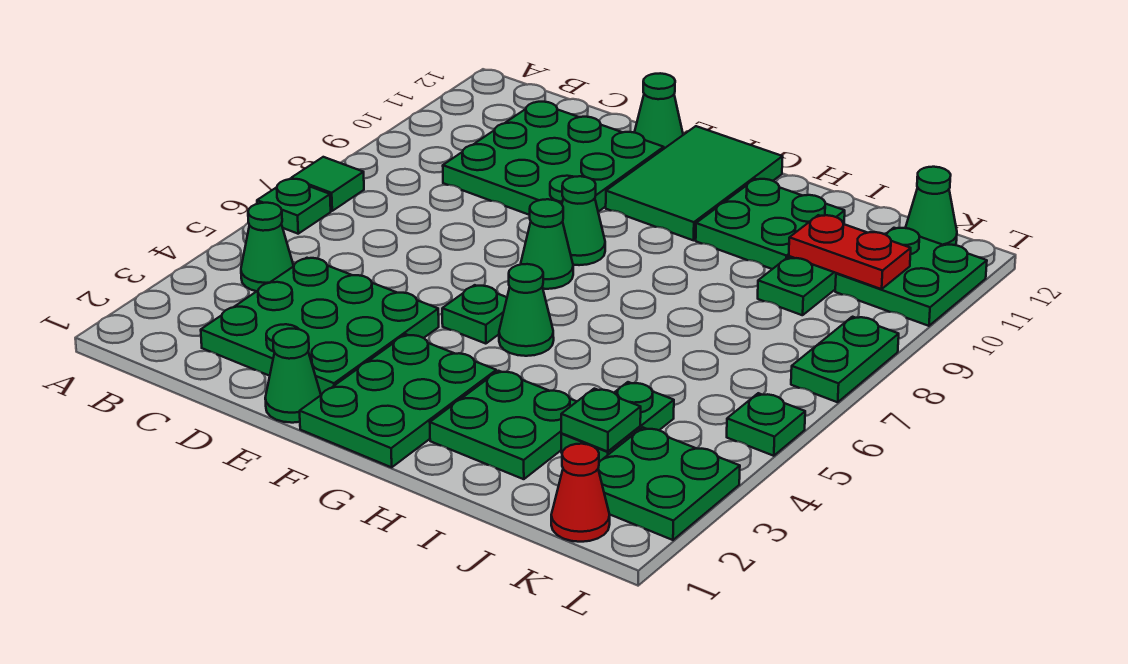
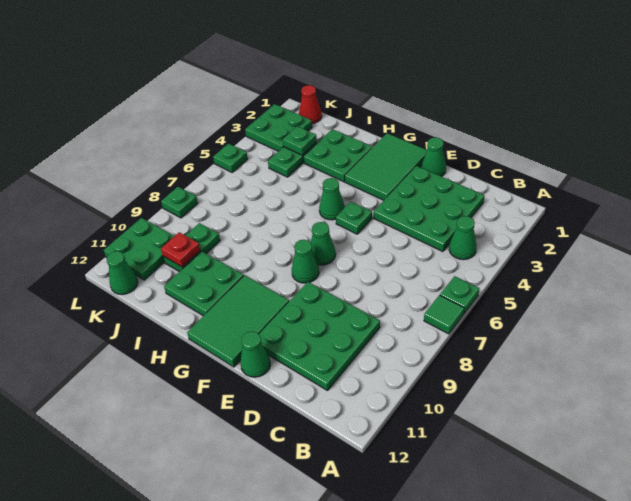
green plate F1:G3 level 1 -> green tile F1:G3 level 1
red plate J10:K10 level 2 -> red plate J10 level 2
green plate L7:L8 level 1 -> green plate L8 level 1

